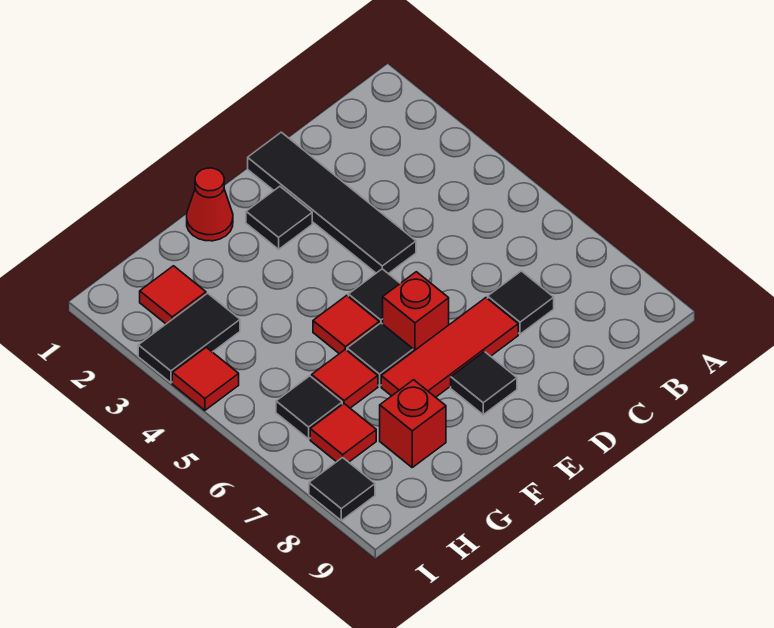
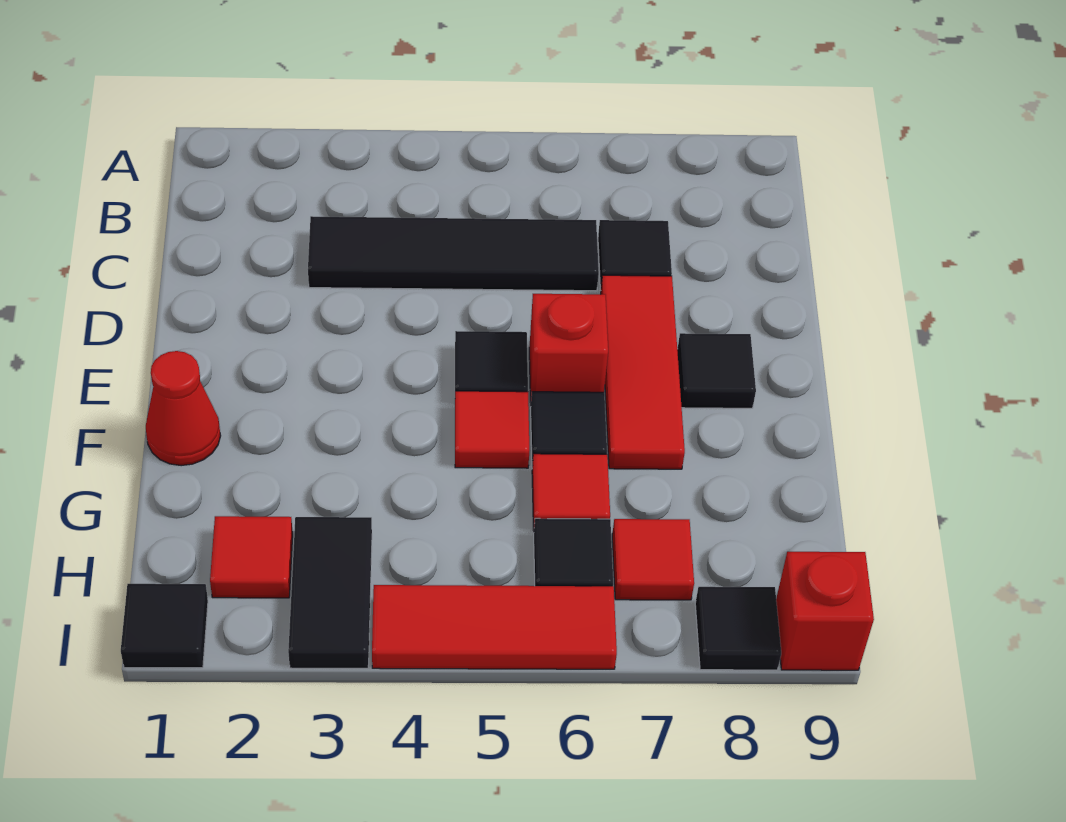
black tile D1:D4 level 1 -> black tile C3:C6 level 1
black tile E2 level 1 -> black tile I1 level 1
red brick G8 level 1 -> red brick I9 level 1
red tile I4 level 1 -> red tile I4:I6 level 1

